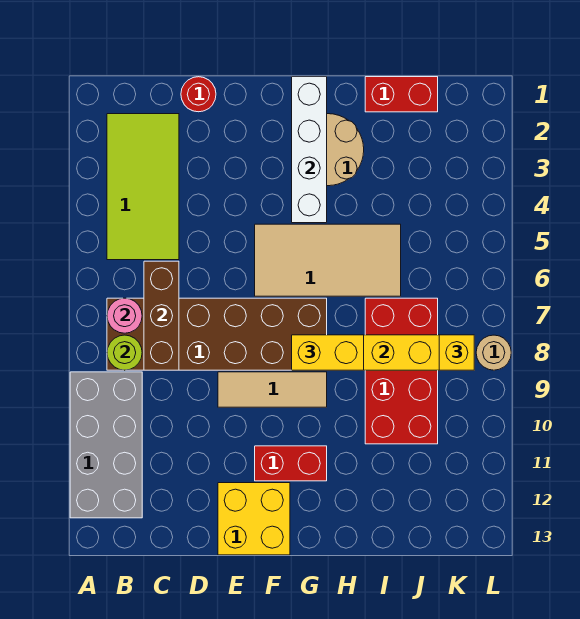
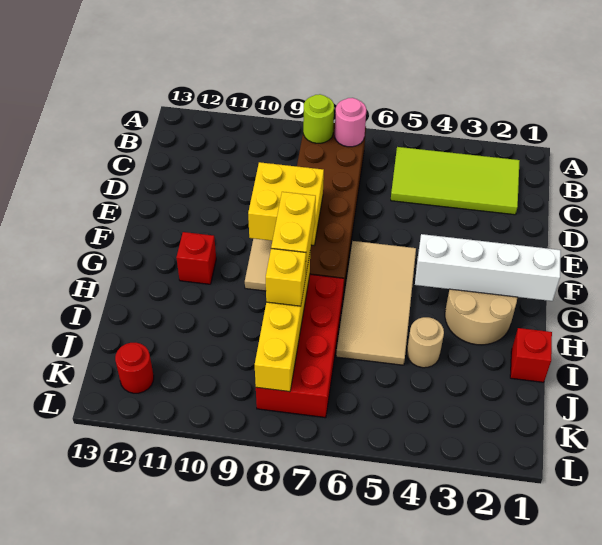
grey brick A9:B12 level 1 -> none
brown brick C6:C8 level 2 -> none
red round brick D1 level 1 -> red round brick K12 level 1
yellow brick E12:F13 level 1 -> yellow brick E8:F9 level 2
red brick F11:G11 level 1 -> red brick G11 level 1
red brick I1:J1 level 1 -> red brick I1 level 1
red brick I7:J10 level 1 -> red brick H7:K8 level 1
yellow brick K8 level 3 -> yellow brick I8 level 3
tan round brick L8 level 1 -> tan round brick I4 level 1

